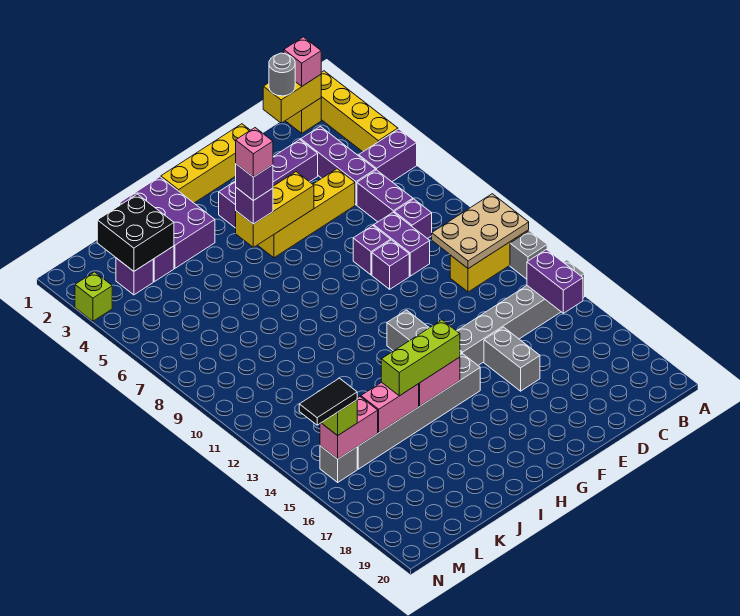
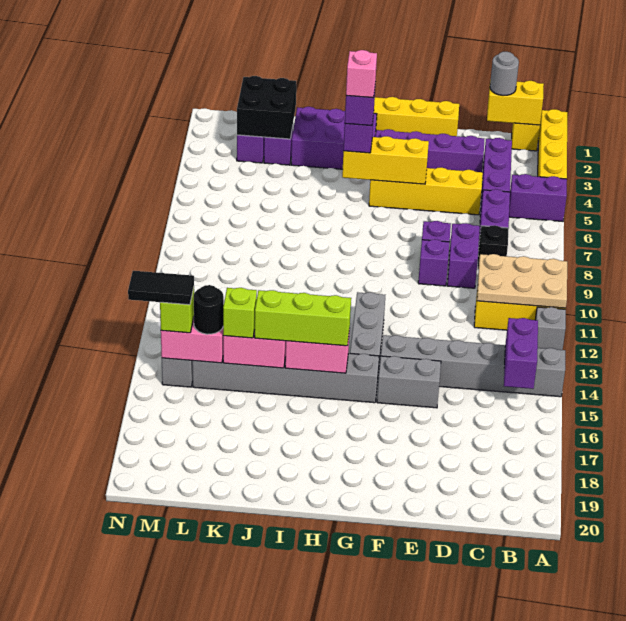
pink brick B1 level 3 -> none
purple brick C8 level 1 -> black brick C8 level 1
grey brick E15:E16 level 1 -> grey brick E15:F15 level 1
purple brick I1:J3 level 1 -> purple brick H2:J3 level 1
none -> black round brick L15 level 3
lime brick N3 level 1 -> lime brick K15 level 3

